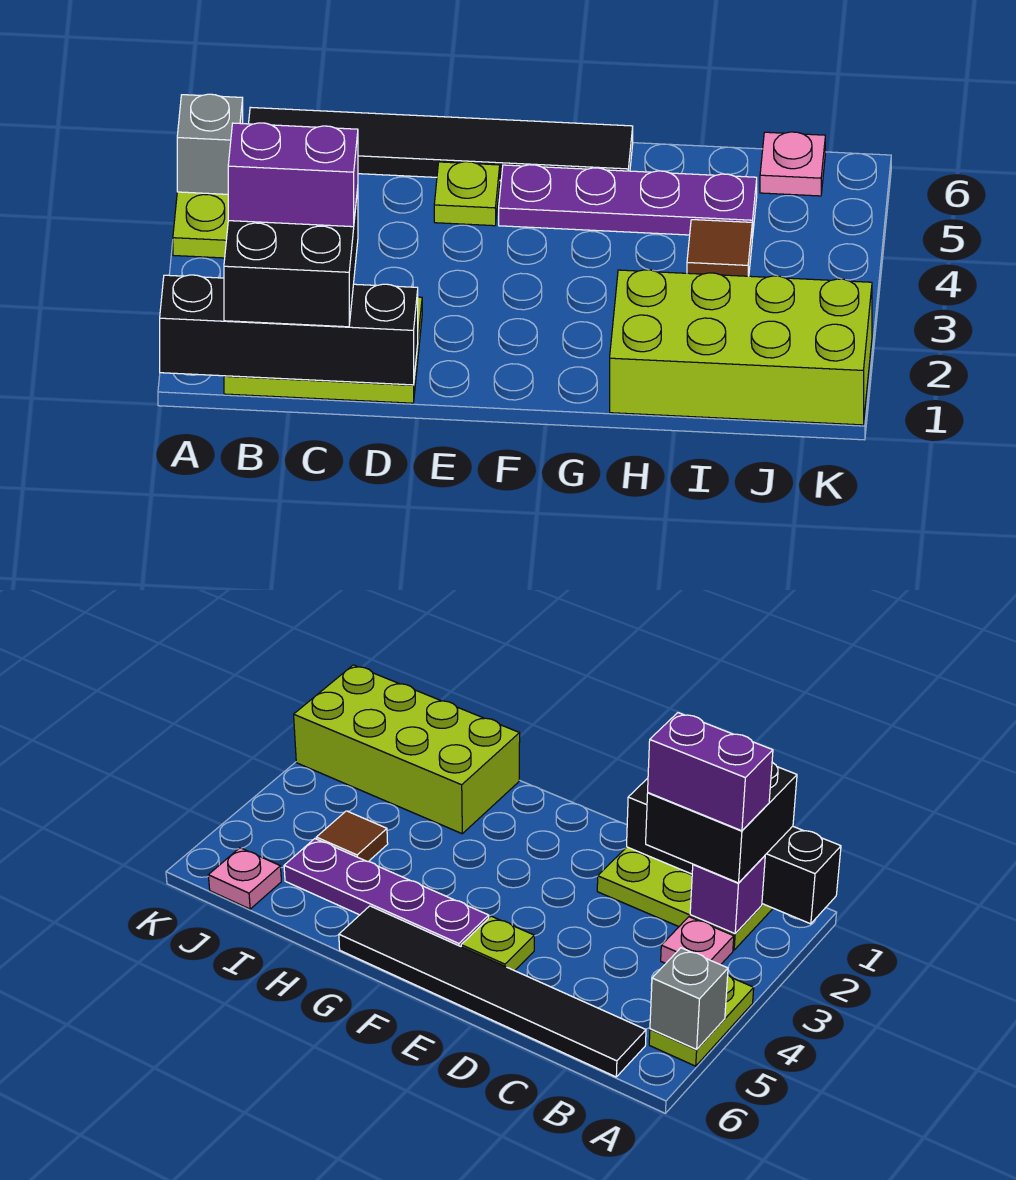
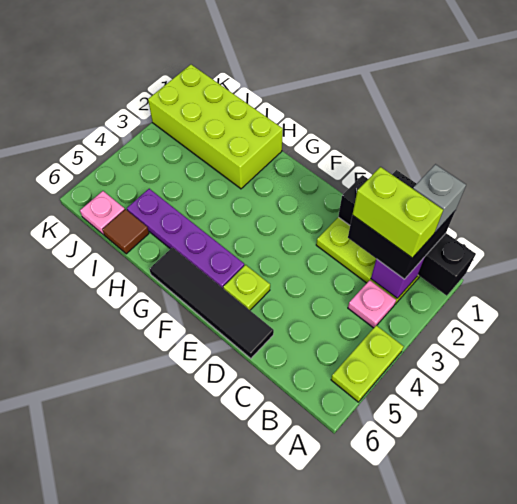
grey brick A5 level 2 -> grey brick B1 level 4
purple brick B2:C2 level 4 -> lime brick B2:C2 level 4
black tile B6:G6 level 1 -> black tile D6:G6 level 1
brown tile I4 level 1 -> brown tile I6 level 1

